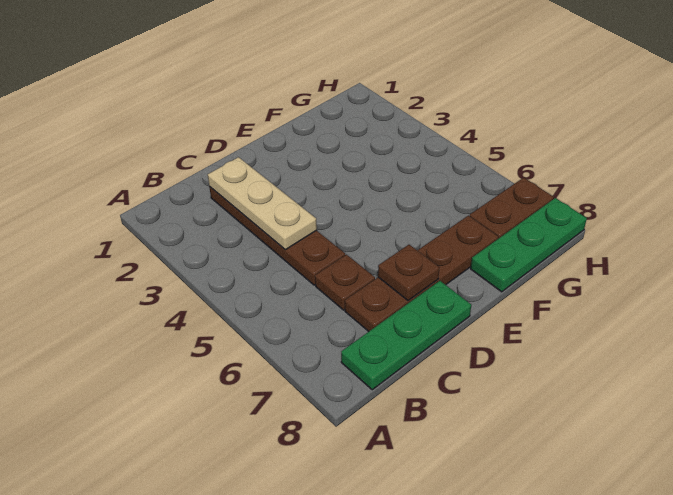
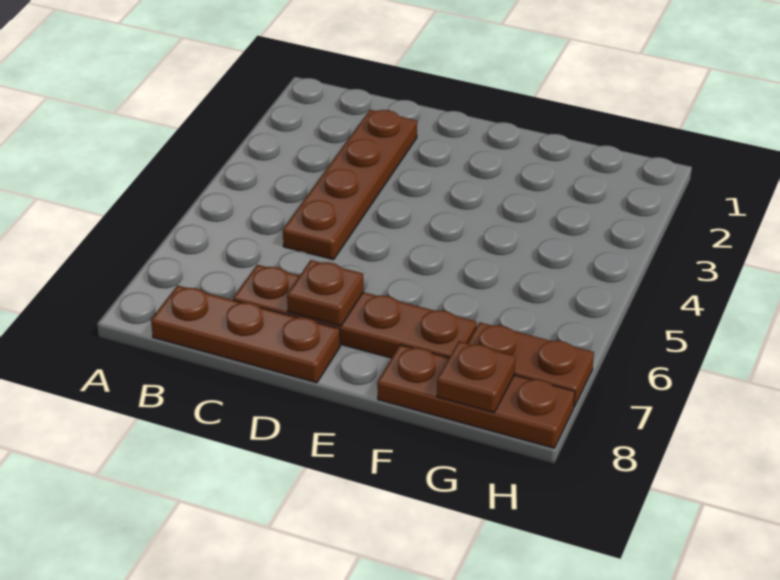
green plate B8:D8 level 1 -> brown plate B8:D8 level 1
tan plate C2:C4 level 2 -> none
brown plate C6 level 1 -> brown plate G8 level 2
green plate F8:H8 level 1 -> brown plate F8:H8 level 1

